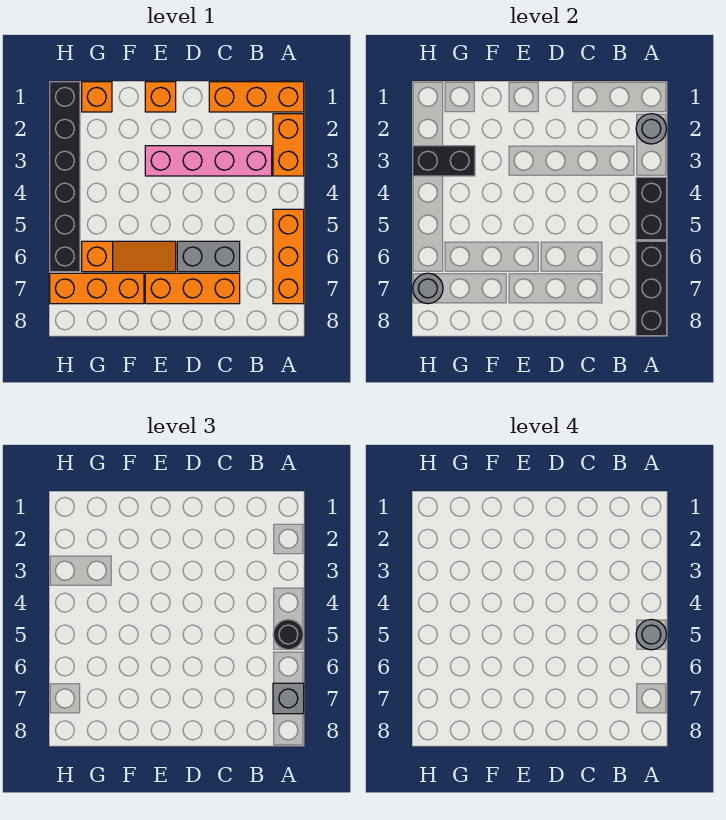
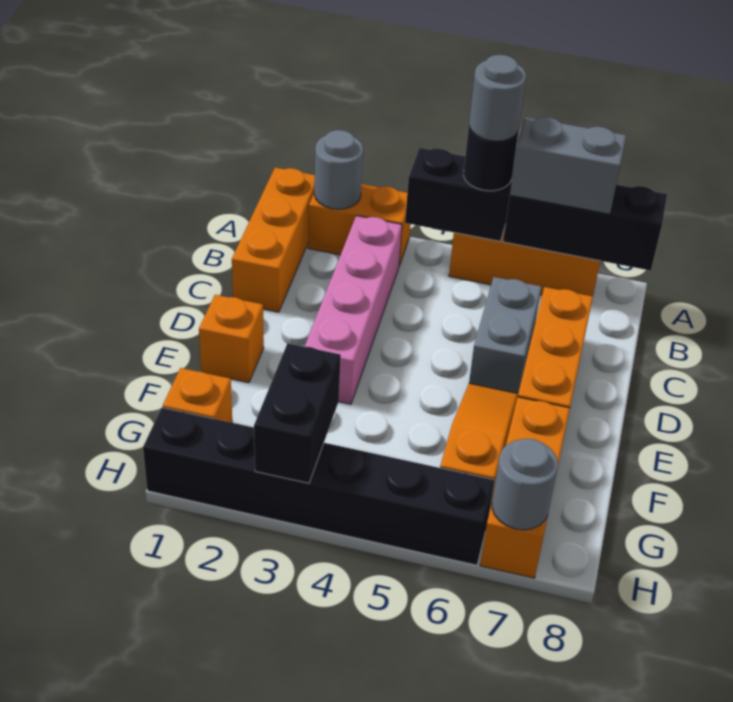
grey brick A7 level 3 -> grey brick A6:A7 level 3

